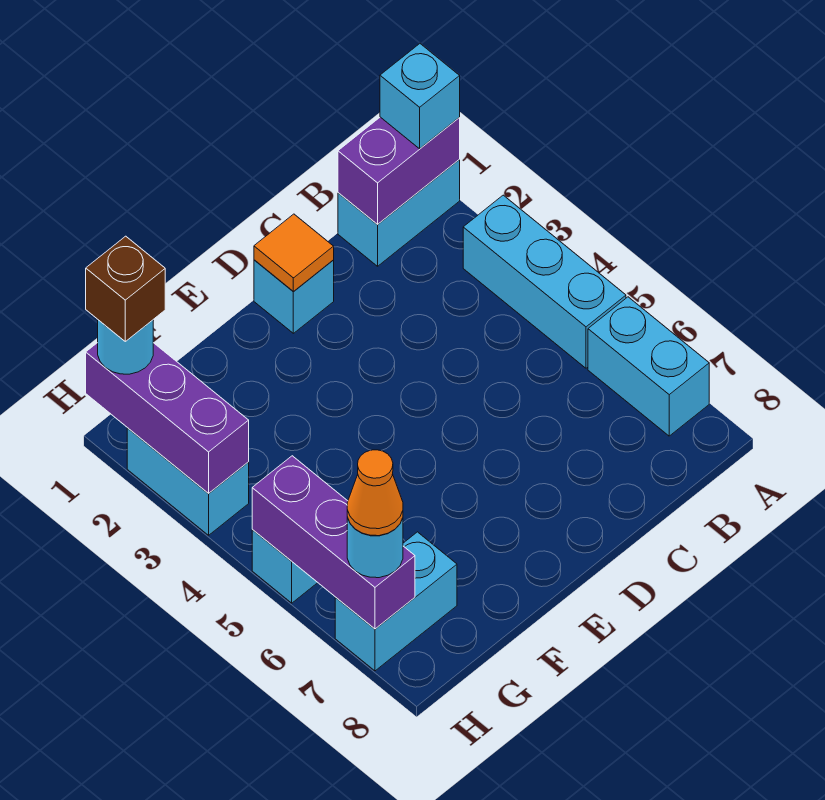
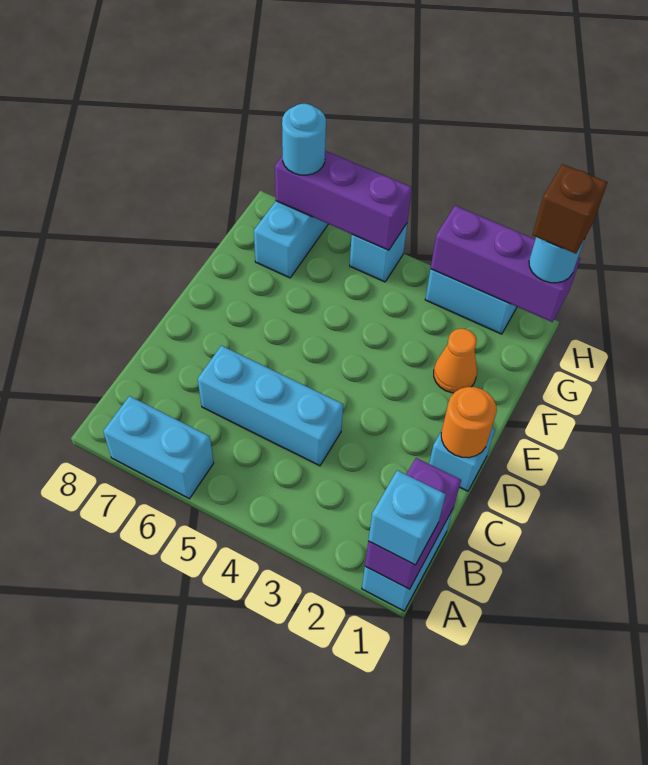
cyan brick A3:A5 level 1 -> cyan brick C4:C6 level 1
orange tile D1 level 2 -> orange round brick D1 level 2
orange cone H7 level 4 -> orange cone F2 level 1

